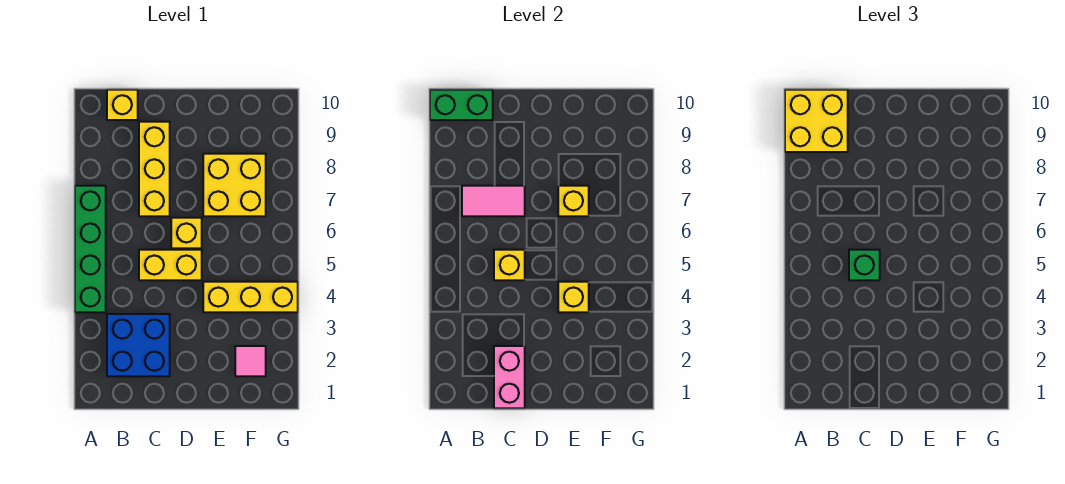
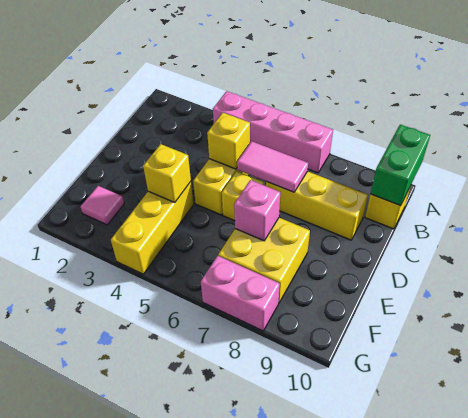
green brick A4:A7 level 1 -> pink brick A4:A7 level 1
yellow brick A9:B10 level 3 -> none
blue brick B2:C3 level 1 -> none
pink tile B7:C7 level 2 -> pink tile C6:C7 level 2
pink brick C1:C2 level 2 -> pink brick G7:G8 level 1
green brick C5 level 3 -> none
yellow brick E7 level 2 -> pink brick E7 level 2

